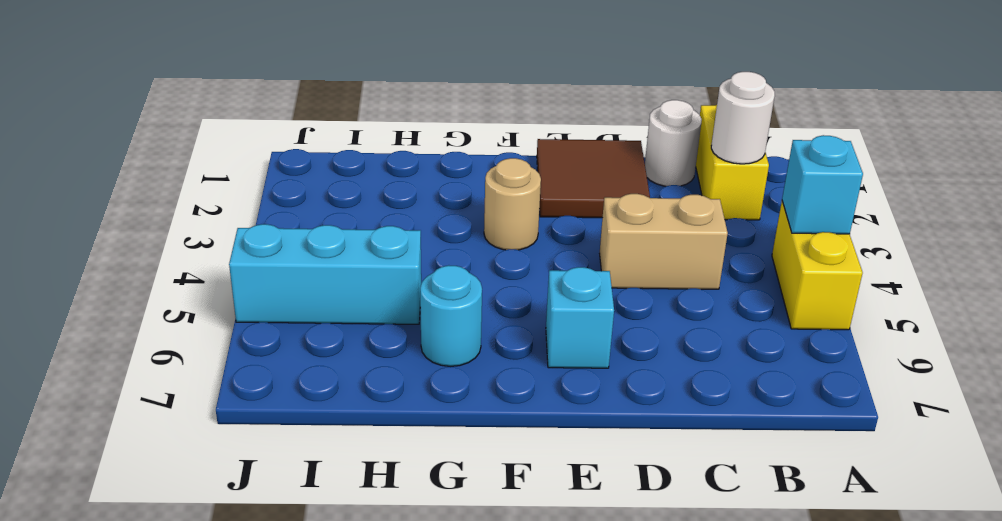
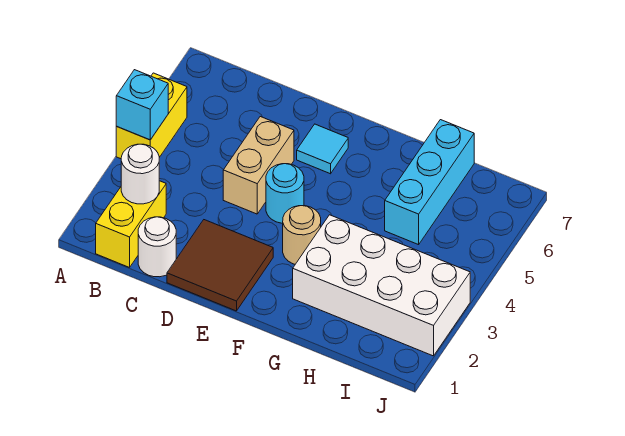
tan brick C4:D4 level 1 -> tan brick D4:D5 level 1
cyan brick E6 level 1 -> cyan tile E6 level 1
none -> white brick G2:J3 level 1
cyan round brick G6 level 1 -> cyan round brick E4 level 1
cyan brick H5:J5 level 1 -> cyan brick H5:H7 level 1

